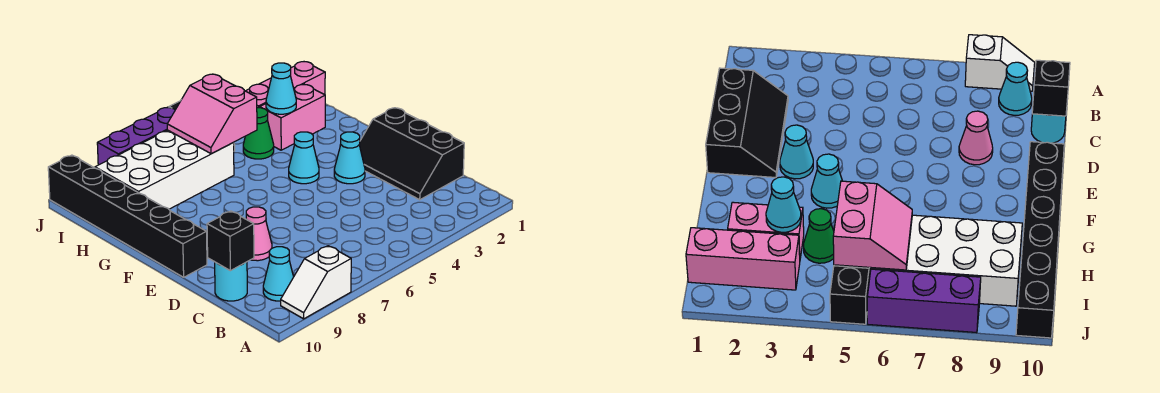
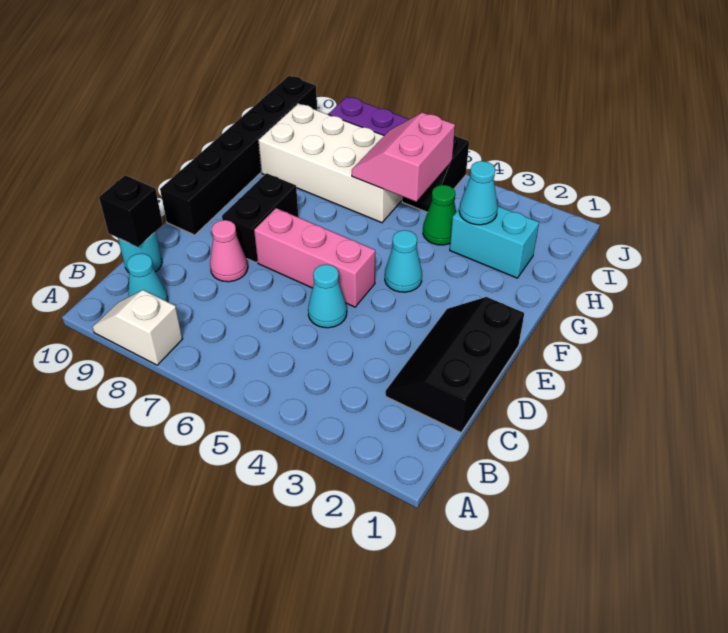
cyan cone E3 level 1 -> cyan cone D5 level 1
none -> black brick E8:F8 level 1
pink brick H2:H3 level 1 -> cyan brick H2:H3 level 1
pink brick I1:I3 level 1 -> pink brick E5:E7 level 1

